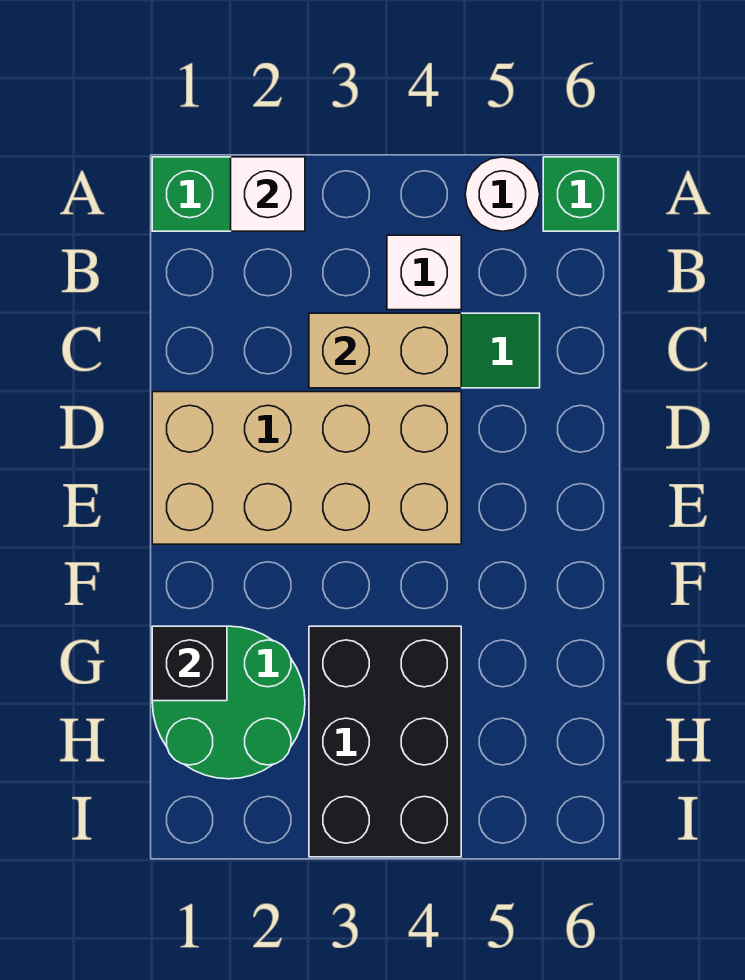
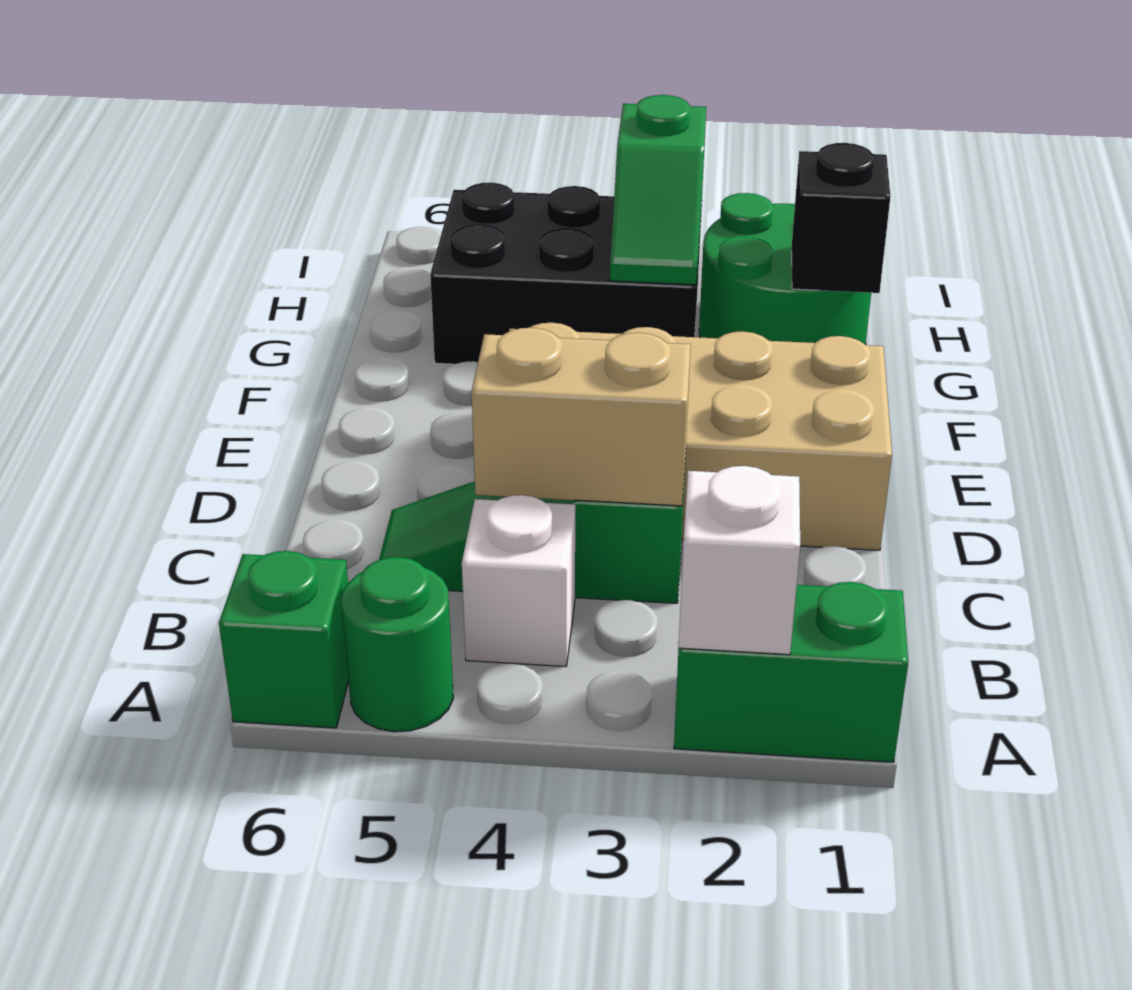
white round brick A5 level 1 -> green round brick A5 level 1
black brick G3:I4 level 1 -> black brick G3:H5 level 1
none -> green slope G3:H3 level 2 top H

